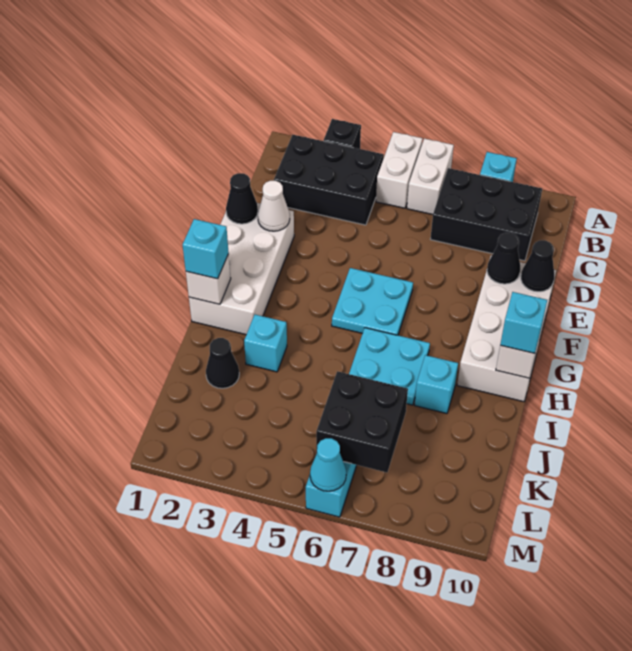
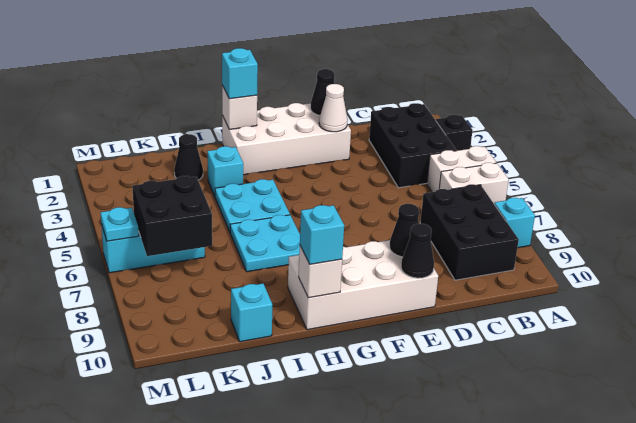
cyan plate F5:G6 level 1 -> cyan plate H4:I5 level 1
cyan brick I8 level 1 -> cyan brick J10 level 1
cyan cone M6 level 2 -> cyan plate M6 level 2

